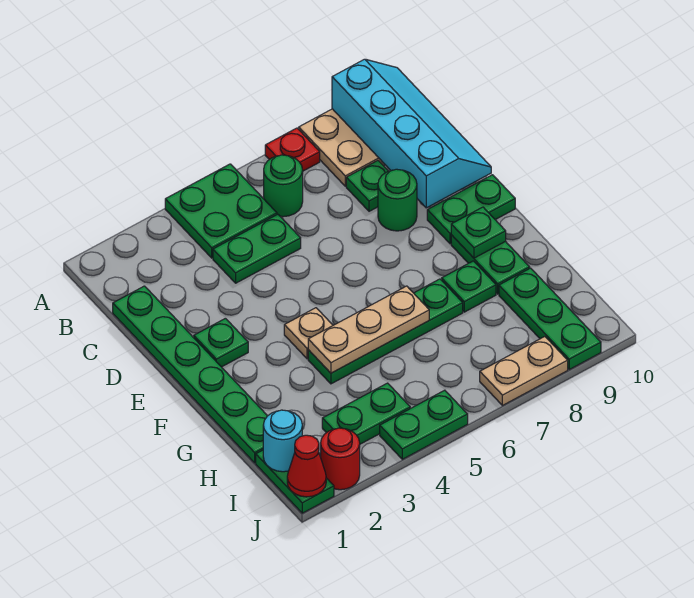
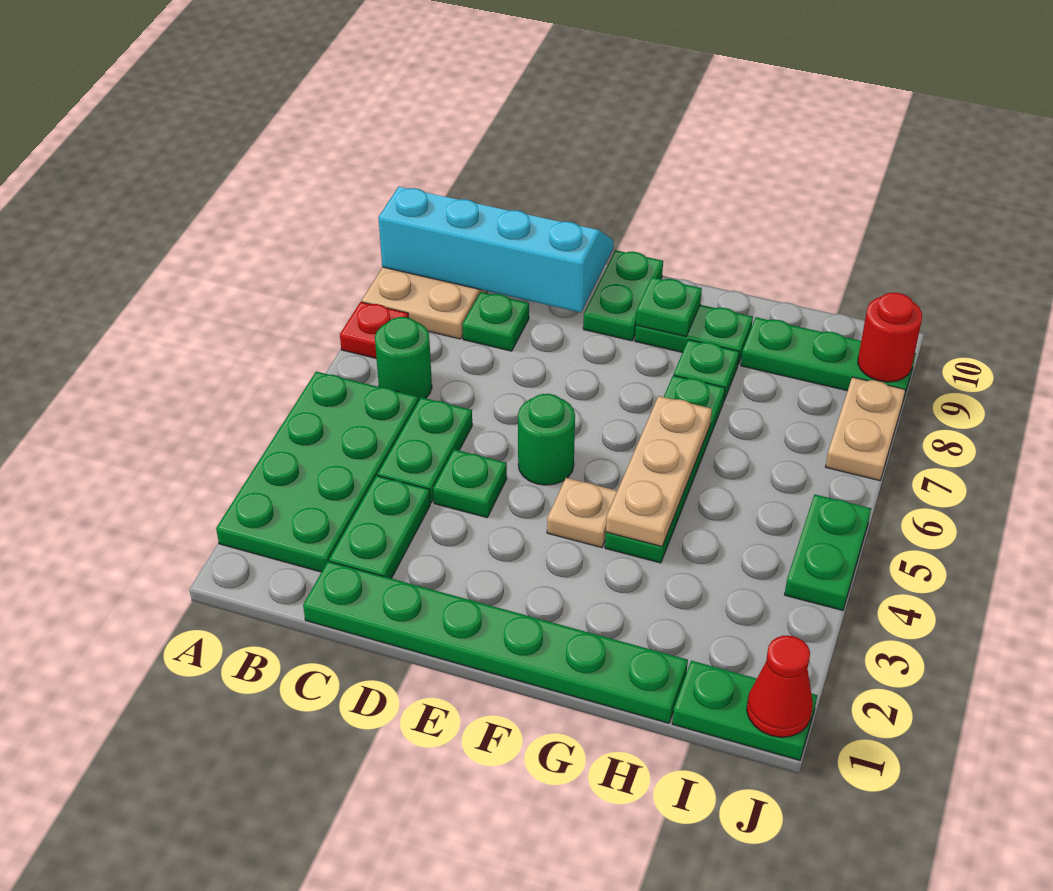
green plate A4:B5 level 1 -> green plate A2:B5 level 1
green round brick D8 level 1 -> green round brick E5 level 1
green plate E2 level 1 -> green plate D4 level 1
cyan round brick I1 level 2 -> none
green plate I3:I4 level 1 -> green plate C2:C3 level 1
red round brick J2 level 1 -> red round brick J9 level 2

